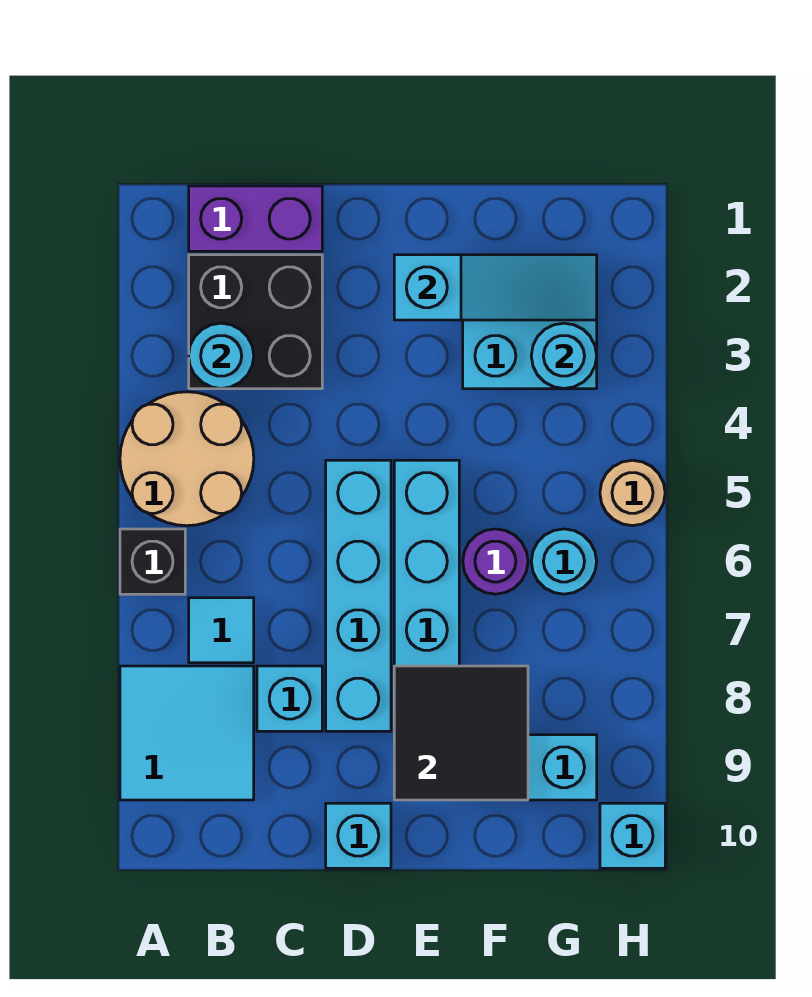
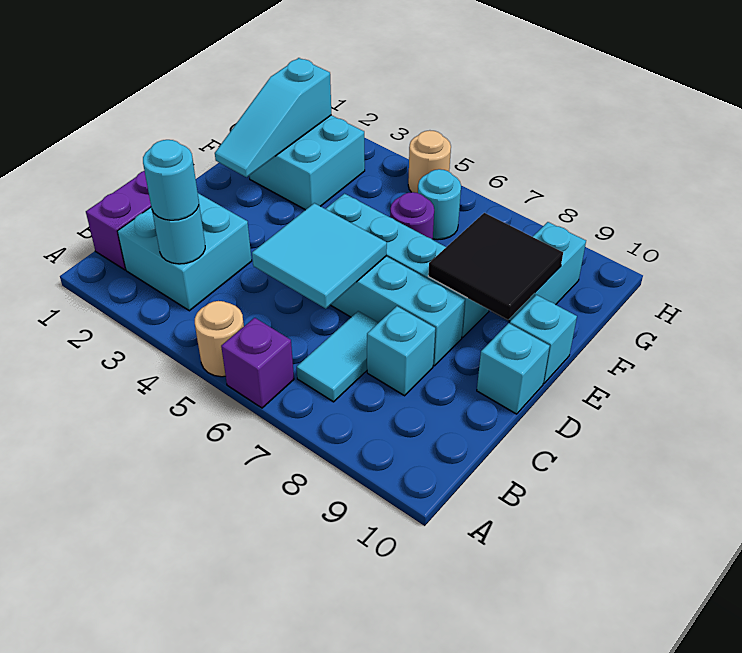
tan round brick A4:B5 level 1 -> tan round brick A5 level 1
black brick A6 level 1 -> purple brick A6 level 1
cyan tile A8:B9 level 1 -> cyan tile C5:D6 level 2
black brick B2:C3 level 1 -> cyan brick B2:C3 level 1
cyan tile B7 level 1 -> cyan tile B7:C7 level 1
cyan slope E2:G2 level 2 top E -> cyan slope E2:G2 level 2 top G
cyan round brick G3 level 2 -> cyan round brick B3 level 3
cyan brick H10 level 1 -> cyan brick E10 level 1

